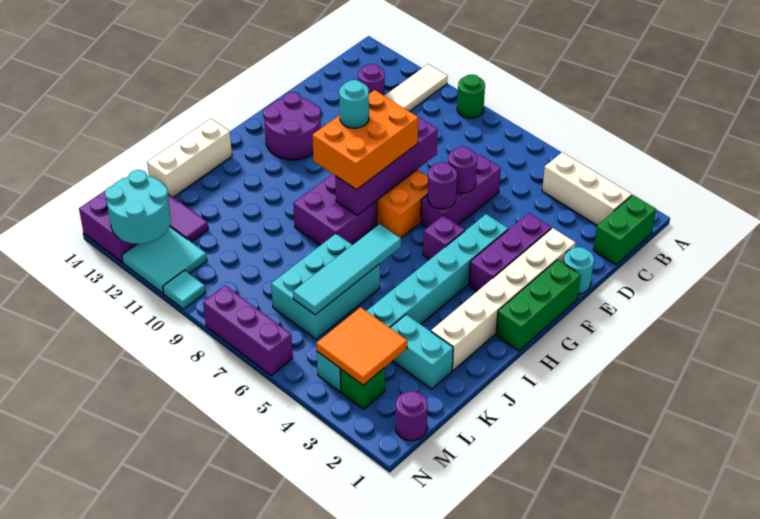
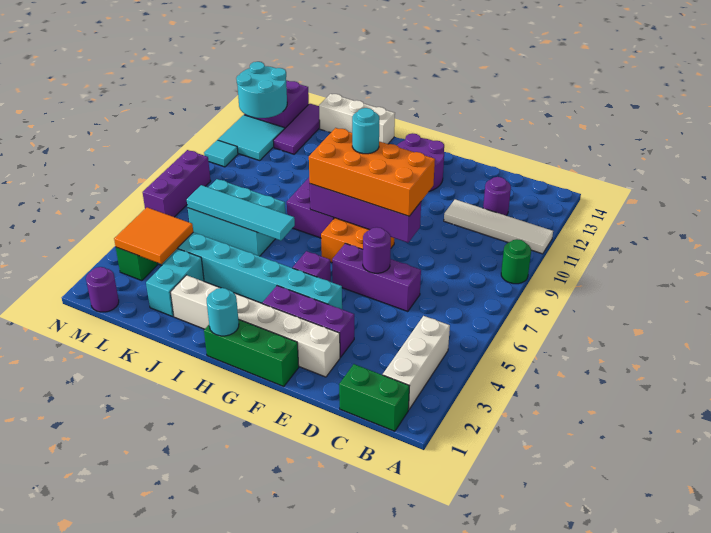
cyan round brick E1 level 1 -> cyan round brick H1 level 2
purple round brick F6 level 2 -> none
orange brick F8:H9 level 3 -> orange brick E8:H9 level 3

